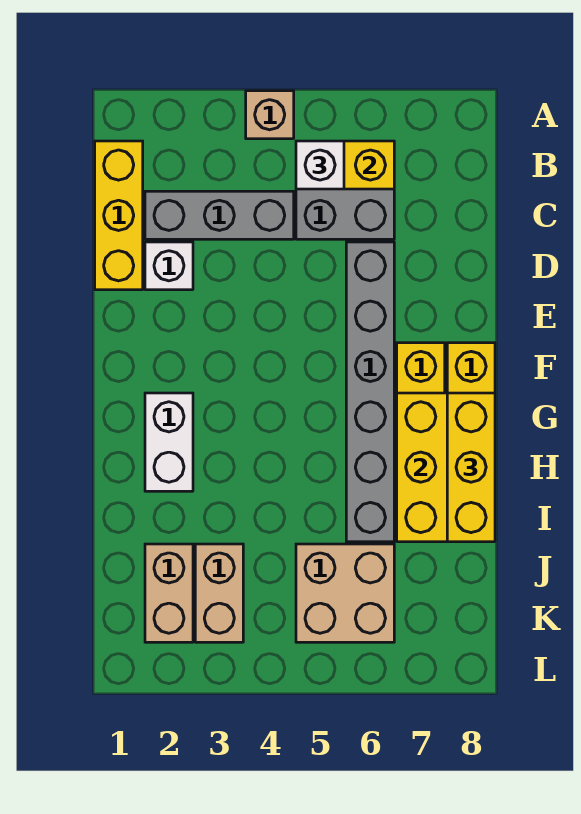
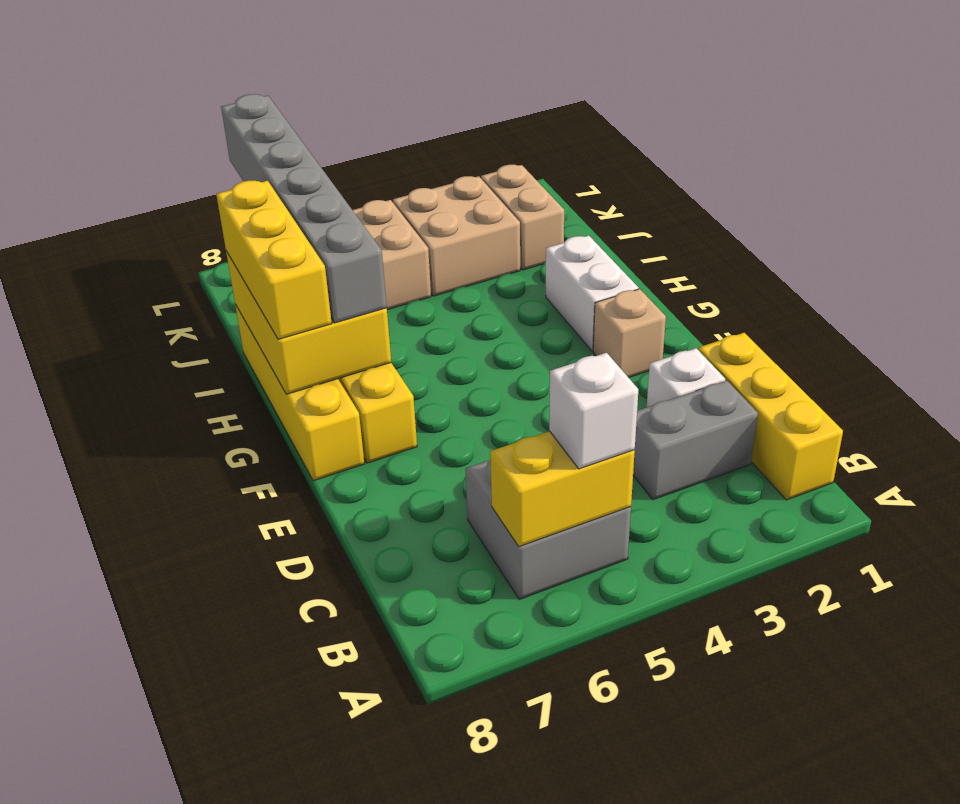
tan brick A4 level 1 -> tan brick F2 level 1
grey brick C2:C4 level 1 -> grey brick C2:C3 level 1
grey brick D6:I6 level 1 -> grey brick G7:L7 level 3
tan brick J3:K3 level 1 -> tan brick J3:K4 level 1

